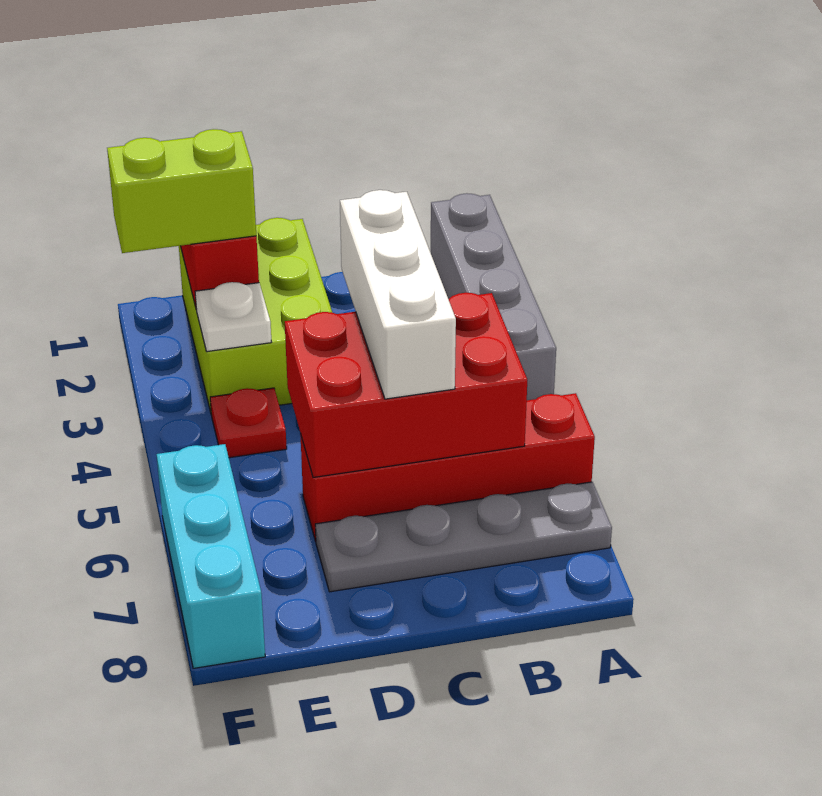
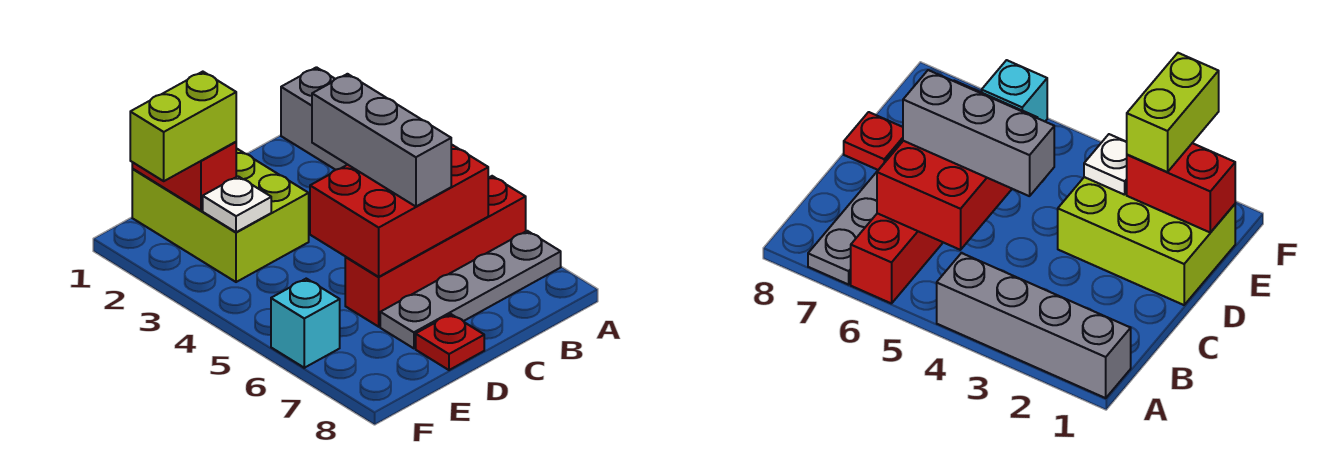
white brick C4:C6 level 3 -> grey brick C4:C6 level 3
red plate E4 level 1 -> red plate D8 level 1
cyan brick F6:F8 level 1 -> cyan brick F6 level 1

